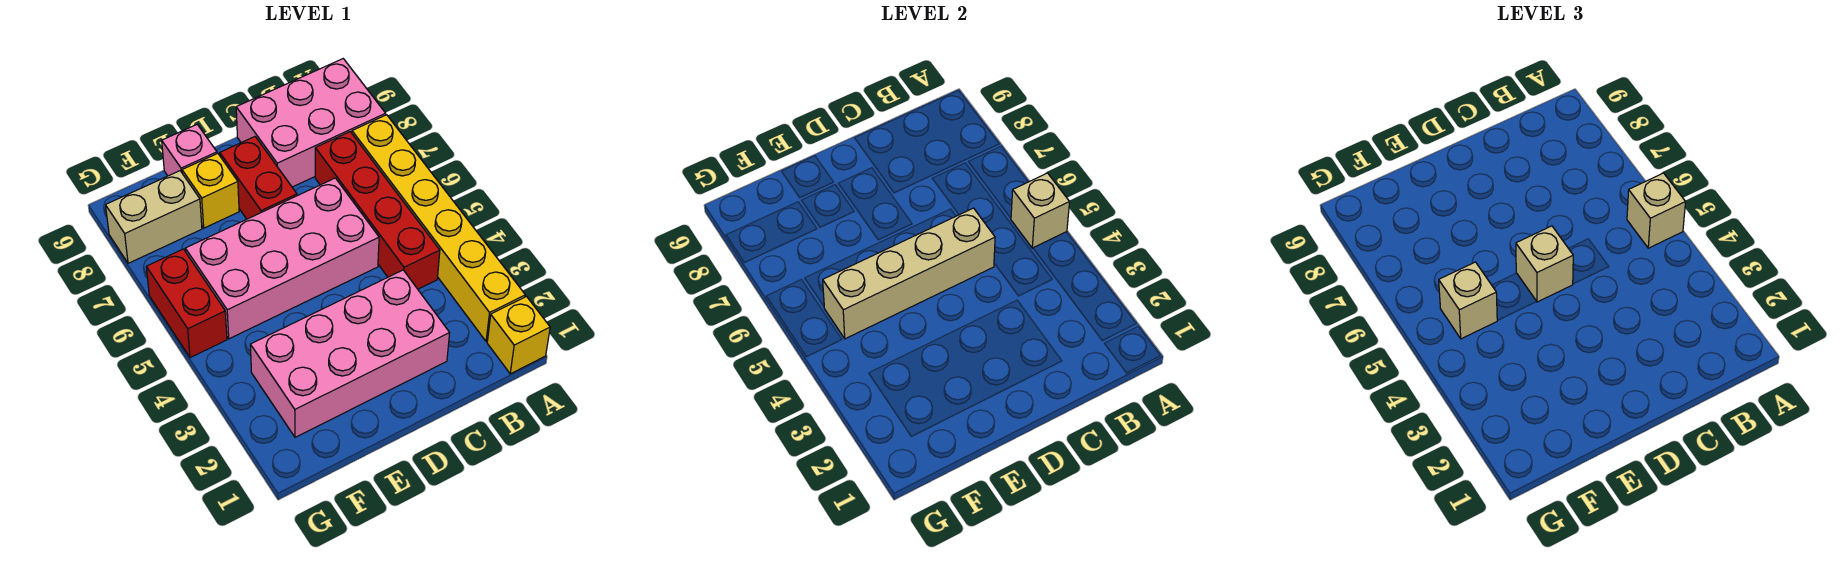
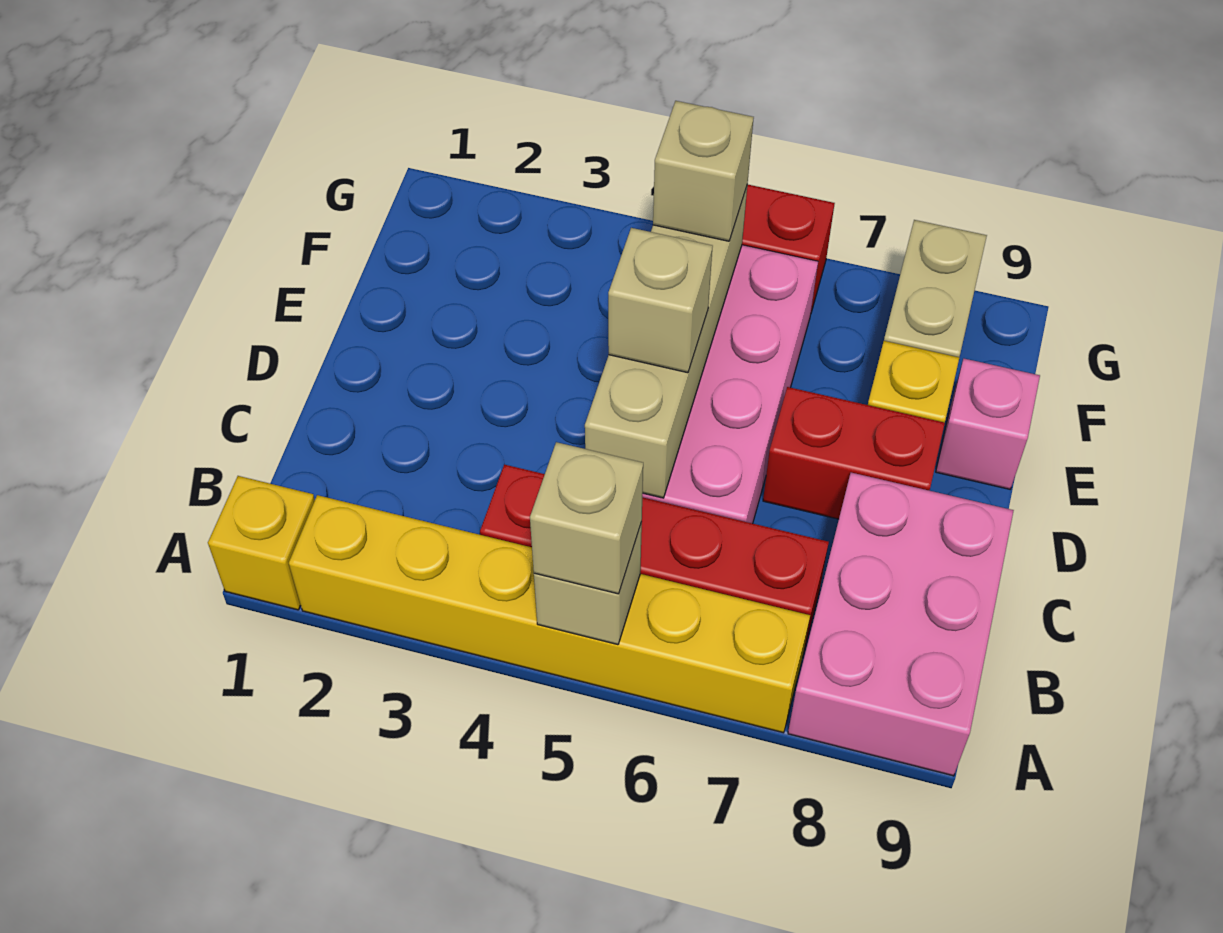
pink brick C2:F3 level 1 -> none

